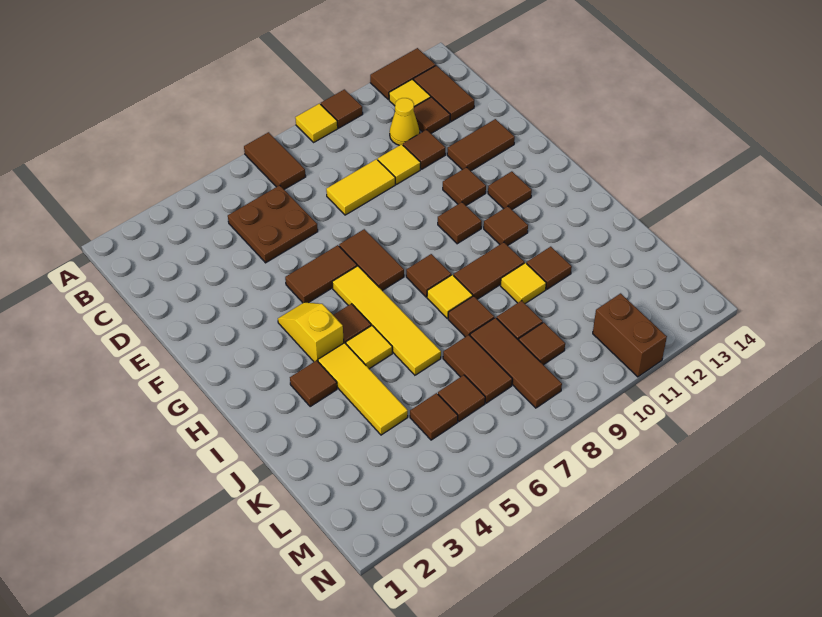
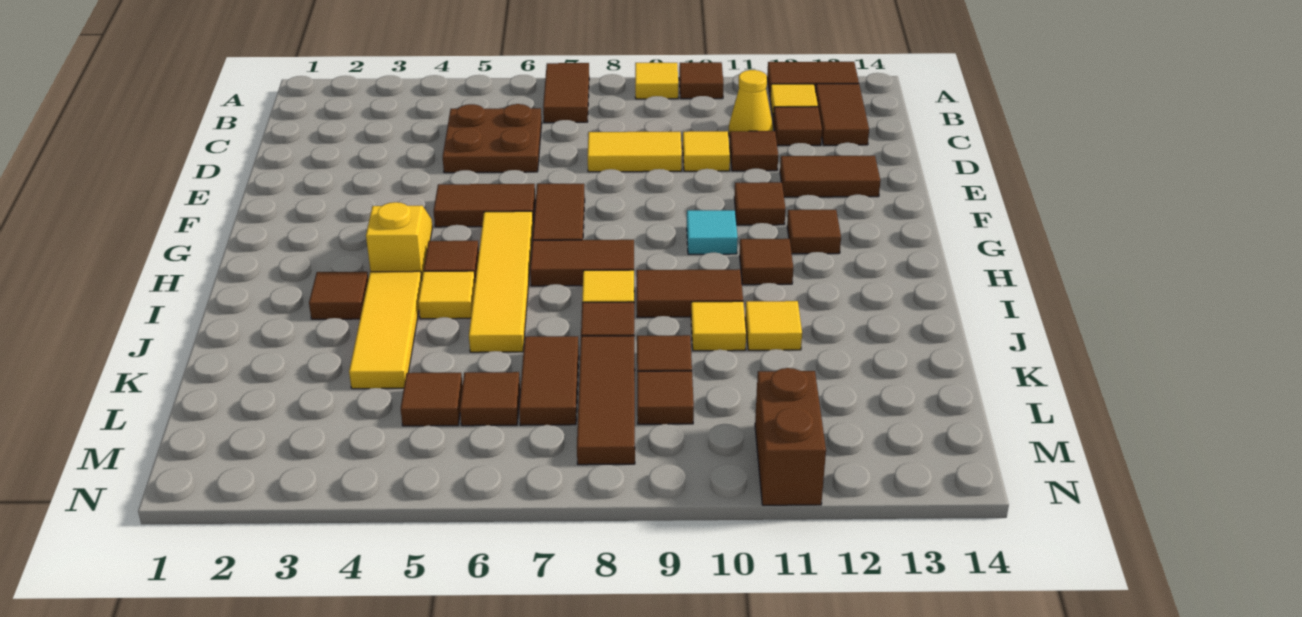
brown tile G10 level 1 -> cyan tile G10 level 1
brown tile H8 level 1 -> brown tile H7:H8 level 1
brown tile J11 level 1 -> yellow tile J11 level 1

